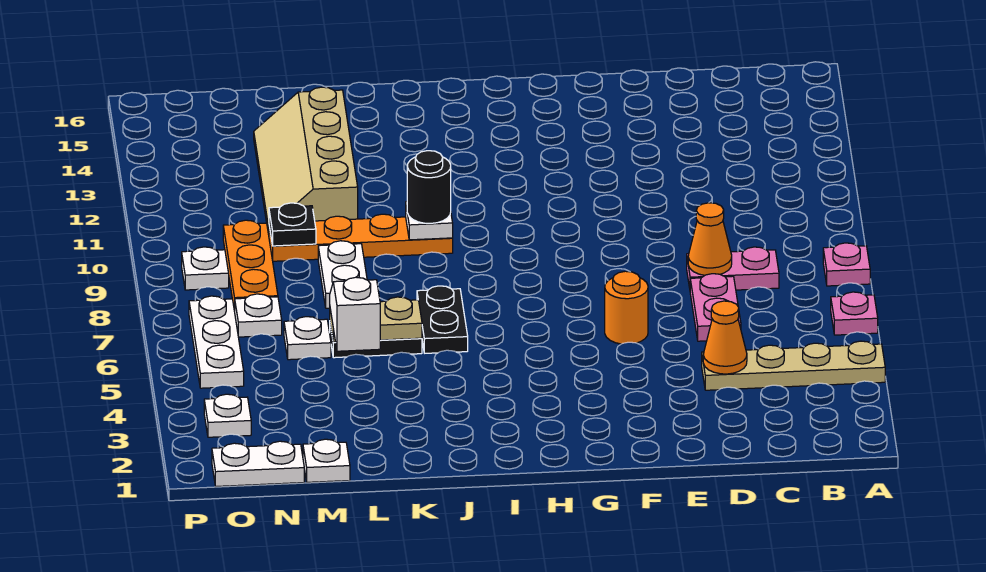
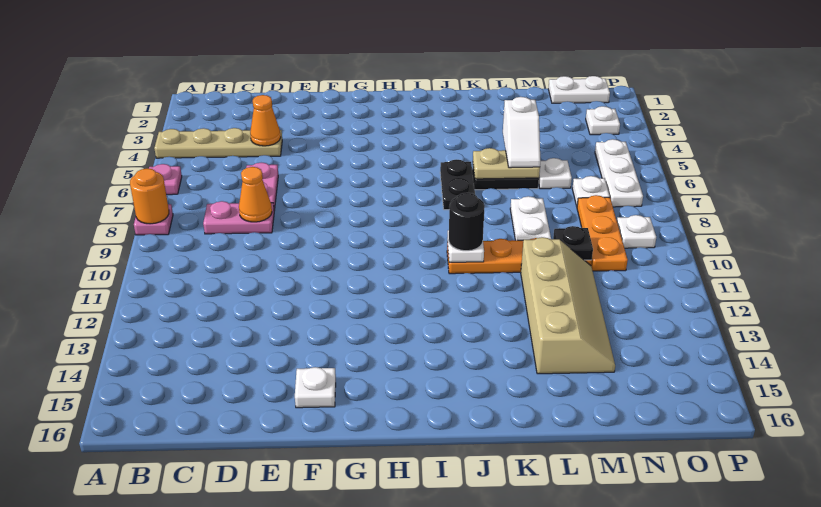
orange round brick F6 level 1 -> orange round brick A8 level 2
white plate M1 level 1 -> white plate F15 level 1

